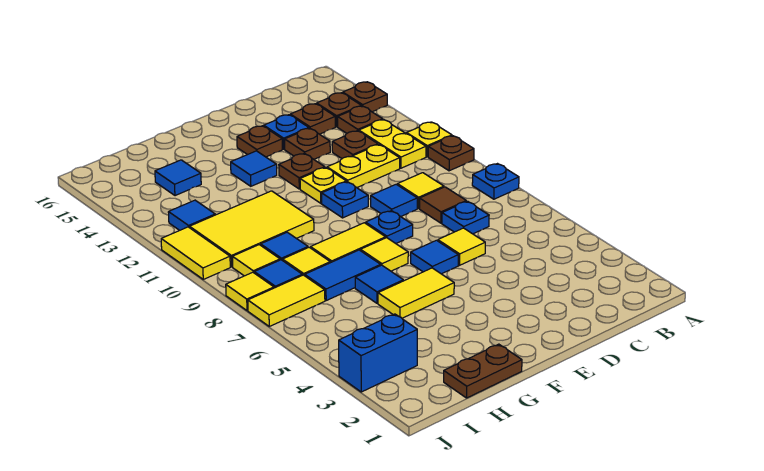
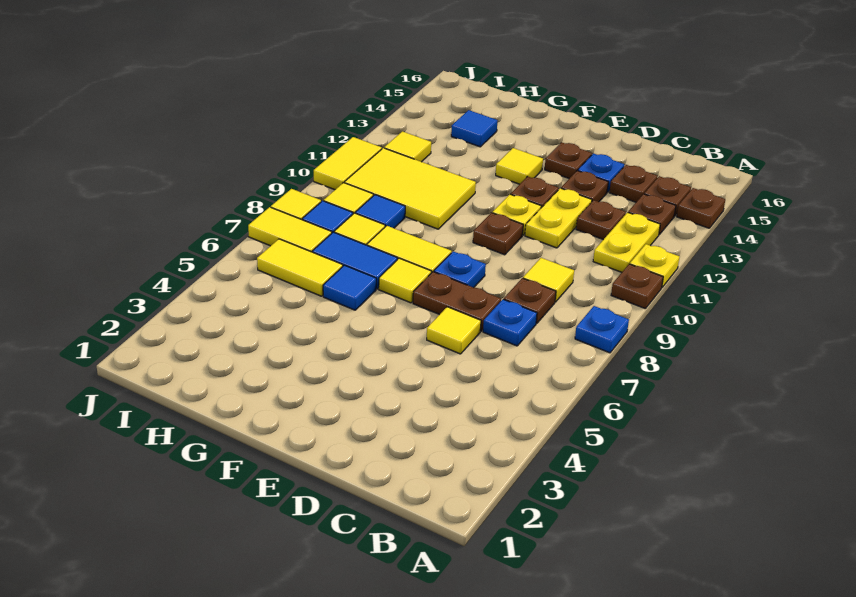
brown tile C8 level 1 -> brown plate C8 level 1
yellow plate C11:D11 level 1 -> yellow plate D11:D12 level 1
blue tile D9 level 1 -> none
blue tile E6 level 1 -> none
blue plate E10 level 1 -> brown plate E10 level 1
yellow tile F5:G5 level 1 -> yellow tile H6:I6 level 1
blue tile F13 level 1 -> yellow tile F13 level 1
brown plate G1:H1 level 1 -> brown plate D7:E7 level 1
blue brick I3:J3 level 1 -> none
blue tile I12 level 1 -> yellow tile I12 level 1

